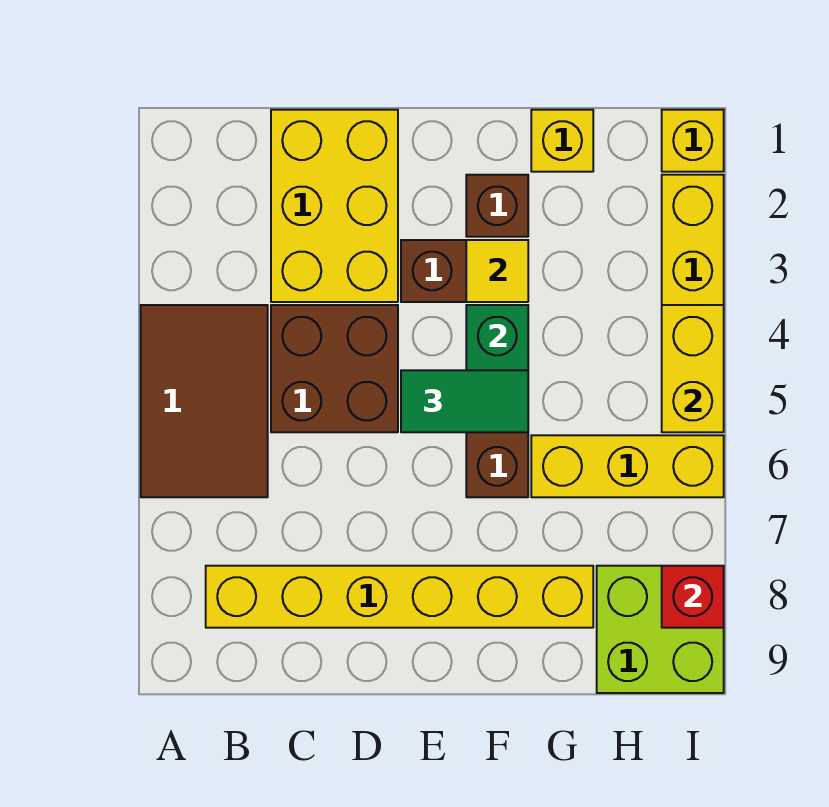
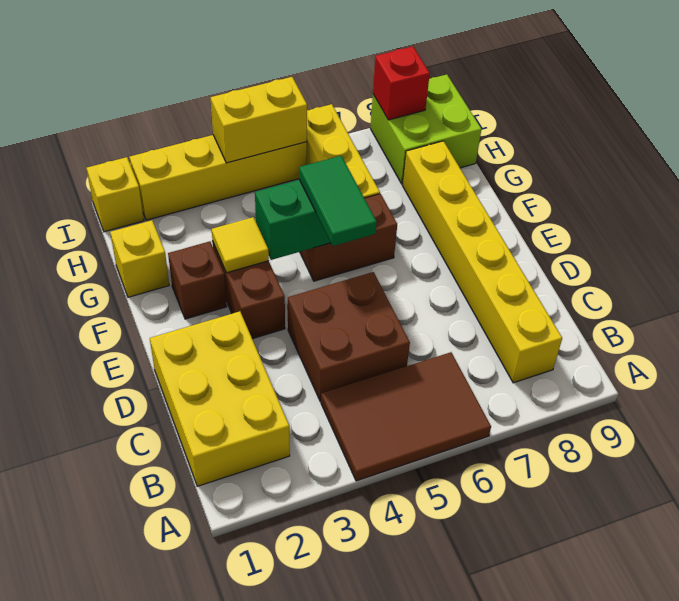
yellow brick C1:D3 level 1 -> yellow brick B1:D2 level 1

